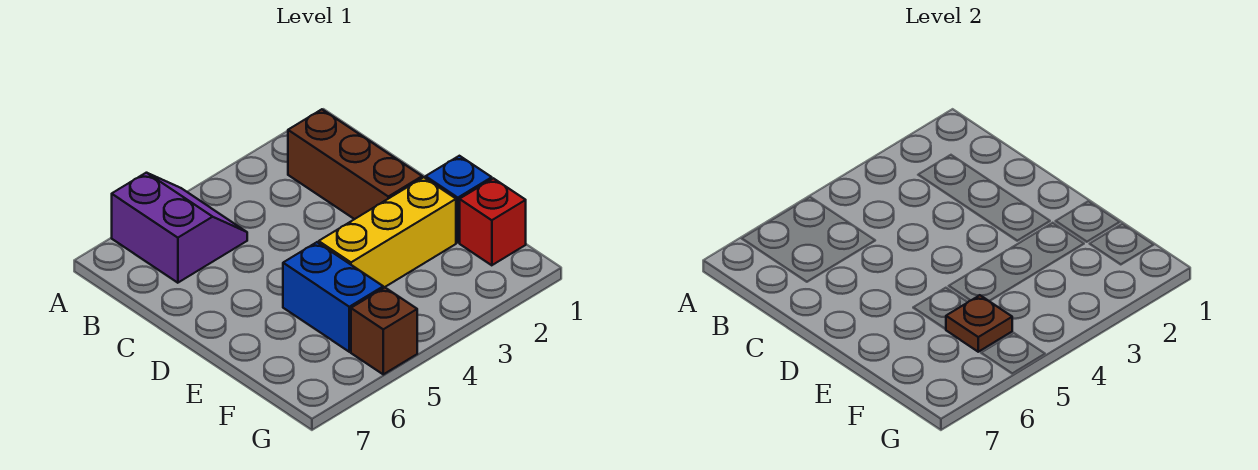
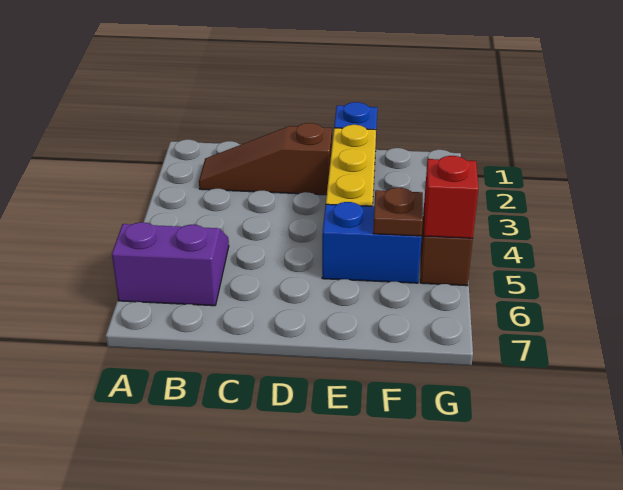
brown brick B2:D2 level 1 -> brown slope B2:D2 level 1 top D
red brick F1 level 1 -> red brick G5 level 2

